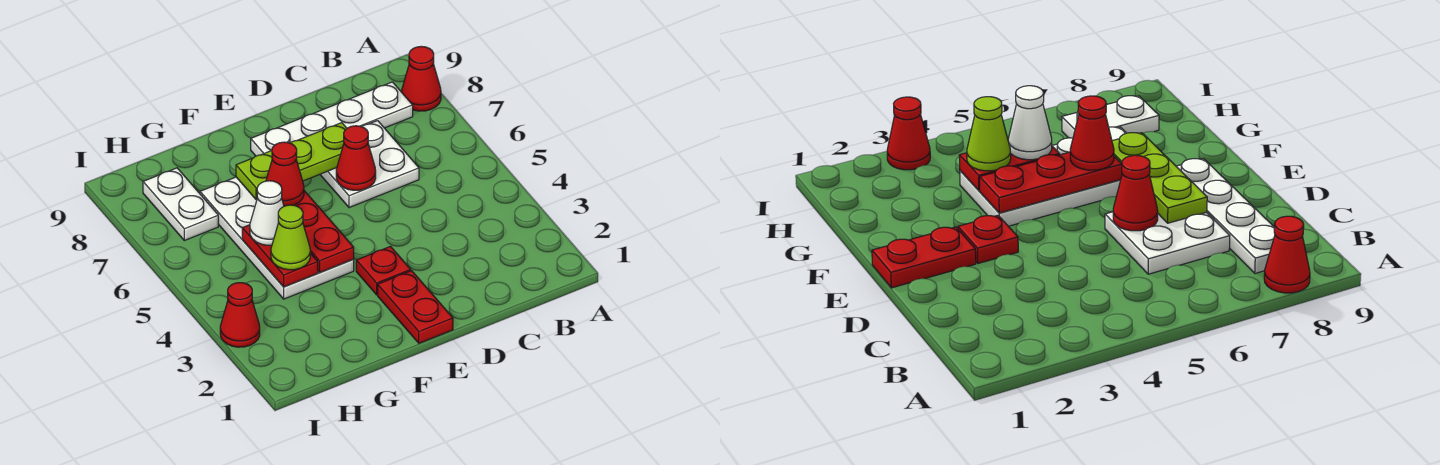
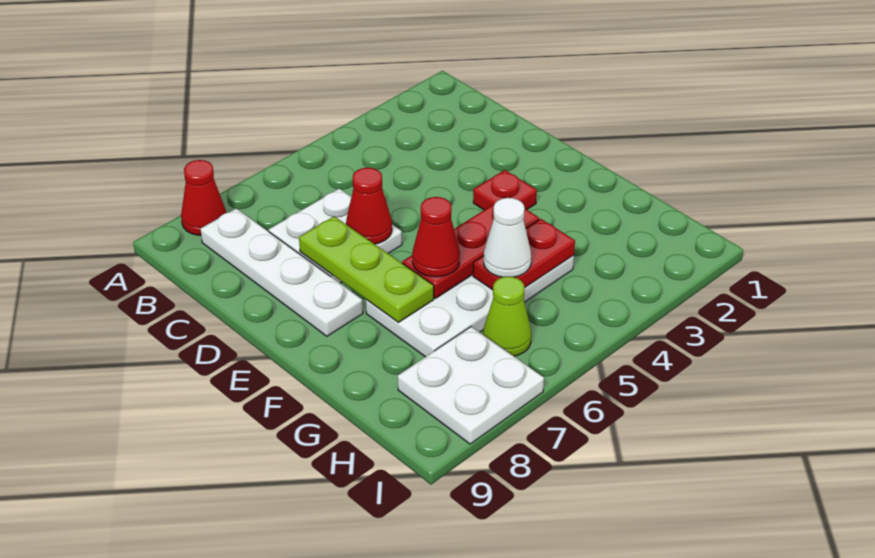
red plate E1:E2 level 1 -> none
lime cone G4 level 3 -> lime cone H6 level 1
white plate H7:H8 level 1 -> white plate H7:I8 level 1
red cone I3 level 1 -> none

